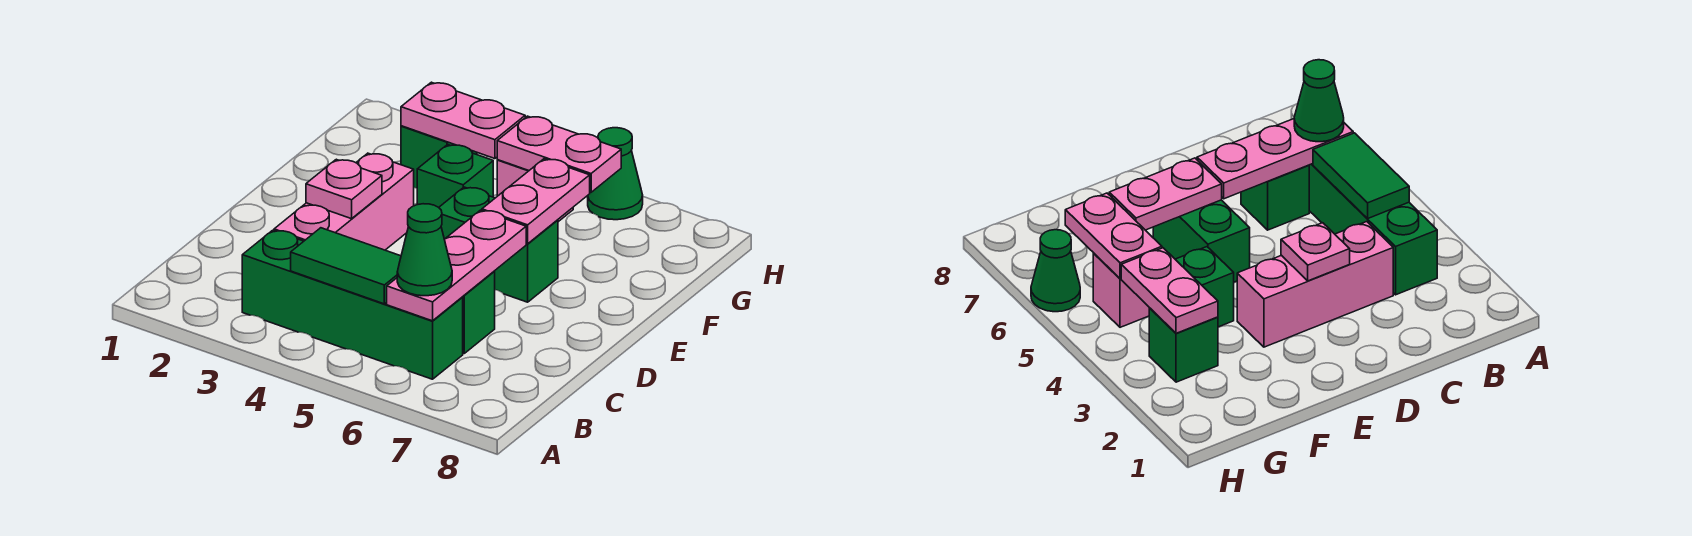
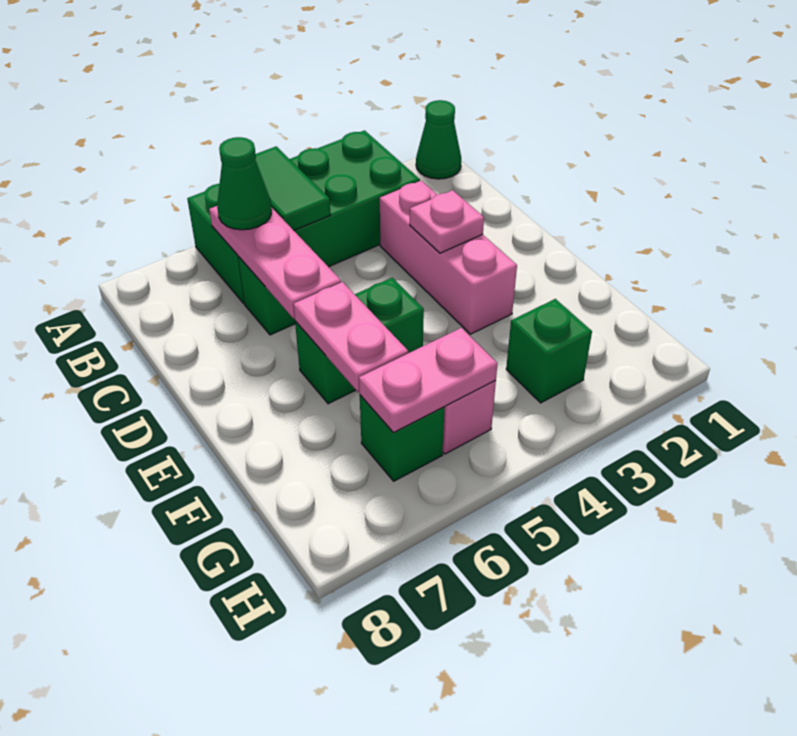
green brick B3:B6 level 1 -> green brick A3:B6 level 1
green tile B4:B5 level 2 -> green tile A5:B5 level 2
green brick F4 level 1 -> green brick G6 level 1
pink plate G3:G4 level 2 -> none
green cone H6 level 1 -> green cone A1 level 1

